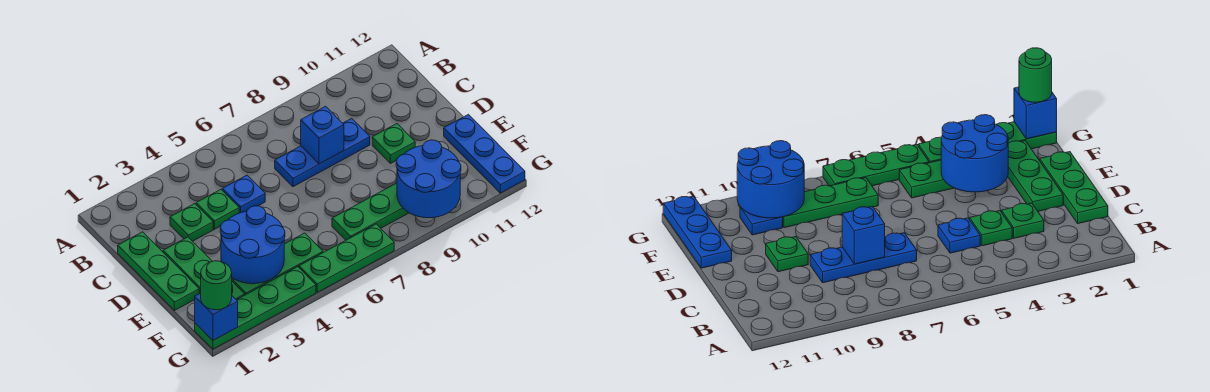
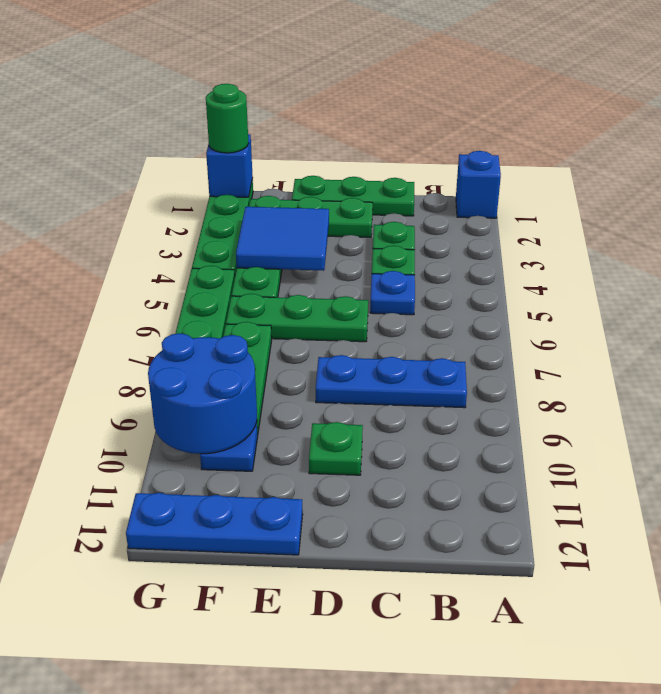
blue plate C7:C9 level 1 -> blue plate B8:D8 level 1
blue brick C8 level 2 -> blue brick A1 level 1
none -> green plate D6:F6 level 1
blue round brick E3:F4 level 2 -> blue tile E3:F4 level 2

